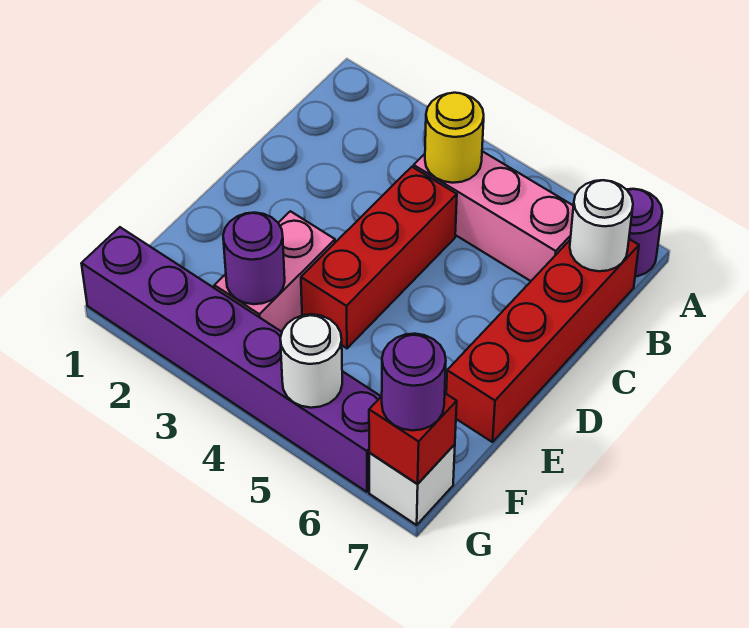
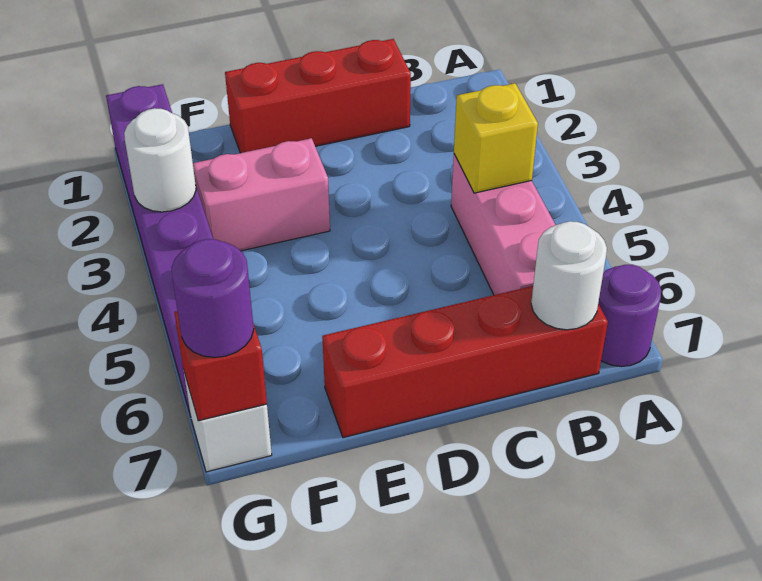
yellow round brick B4 level 2 -> yellow brick B4 level 2
red brick C4:E4 level 1 -> red brick C1:E1 level 1
purple round brick F3 level 2 -> none
white round brick G5 level 2 -> white round brick G3 level 2

